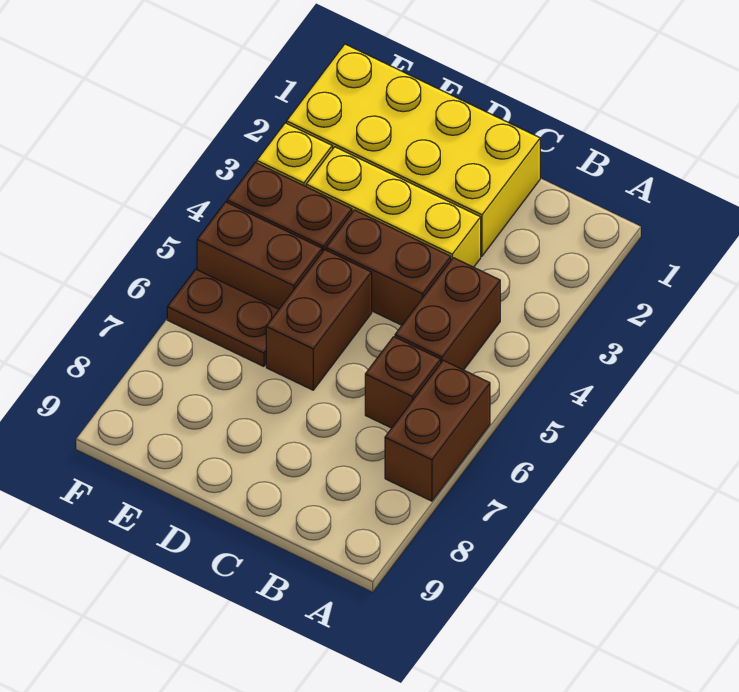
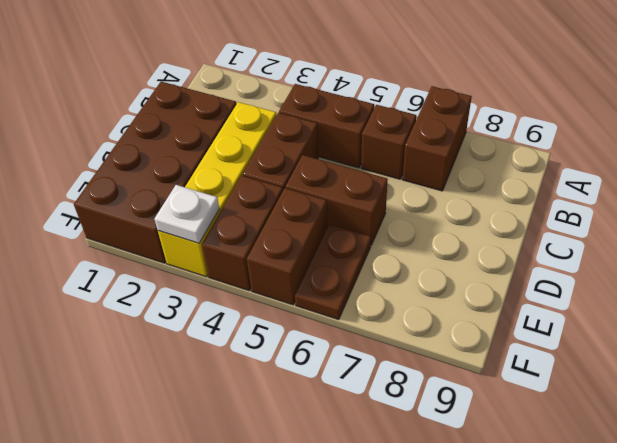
brown brick A6:A7 level 1 -> brown brick A7:B7 level 1
yellow brick C1:F2 level 1 -> brown brick C1:F2 level 1
none -> white plate F3 level 2

